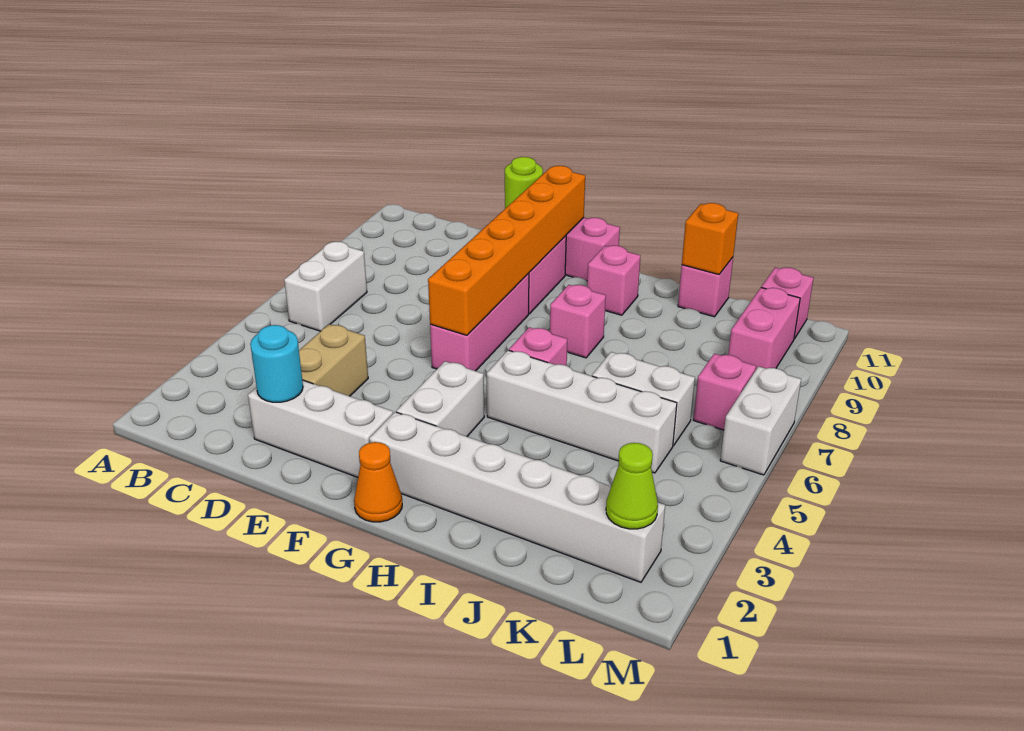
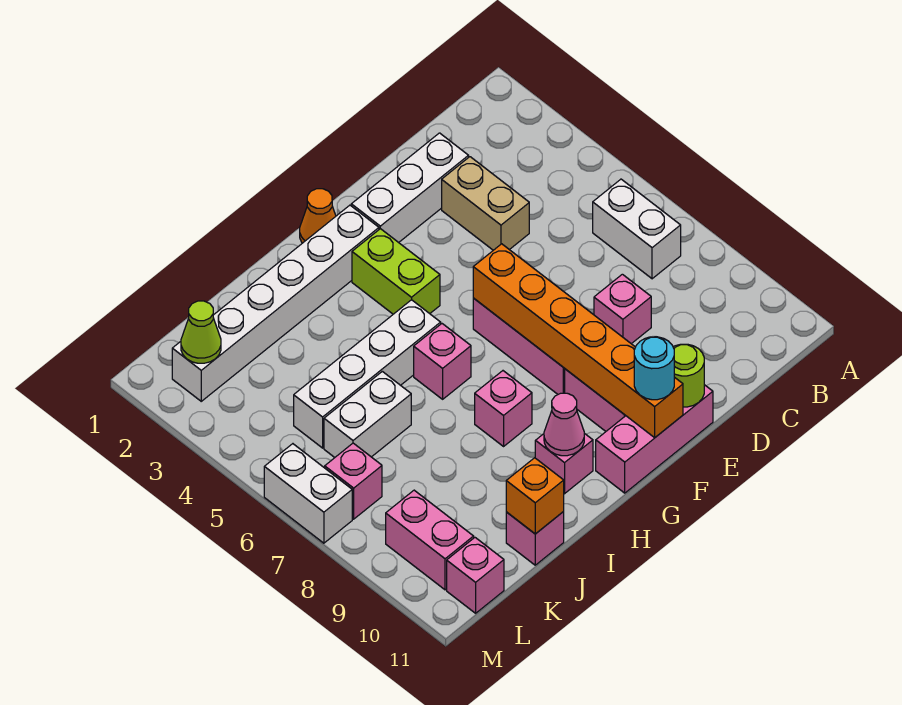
cyan round brick D2 level 2 -> cyan round brick F11 level 3
none -> pink brick D8 level 1
white brick G3:G4 level 1 -> lime brick G3:G4 level 1
none -> pink cone H10 level 2

